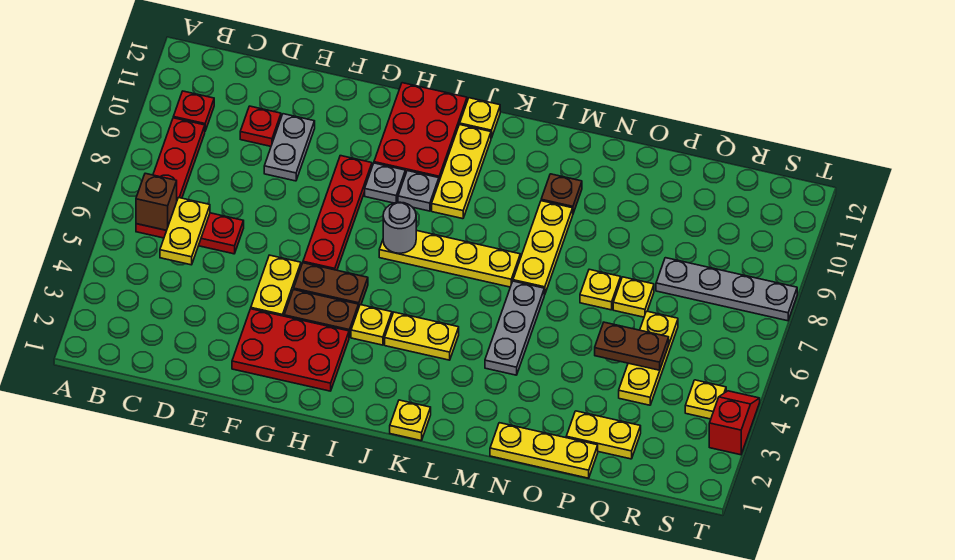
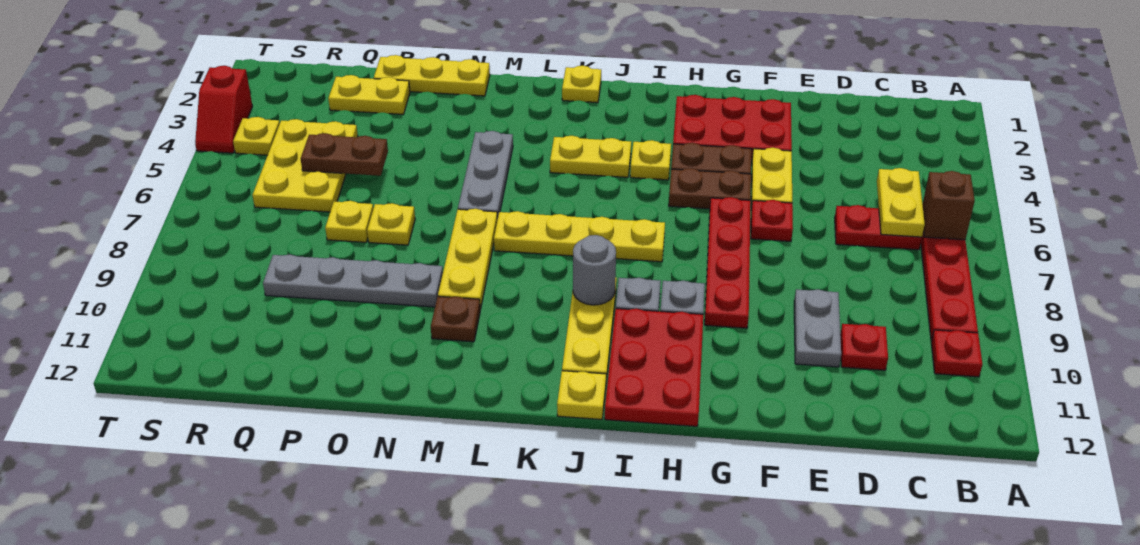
none -> red plate F6 level 1
grey round brick I7 level 2 -> grey round brick J9 level 2
yellow plate Q4:Q6 level 1 -> yellow plate Q4:R6 level 1
grey plate Q8:T8 level 1 -> grey plate N9:Q9 level 1

